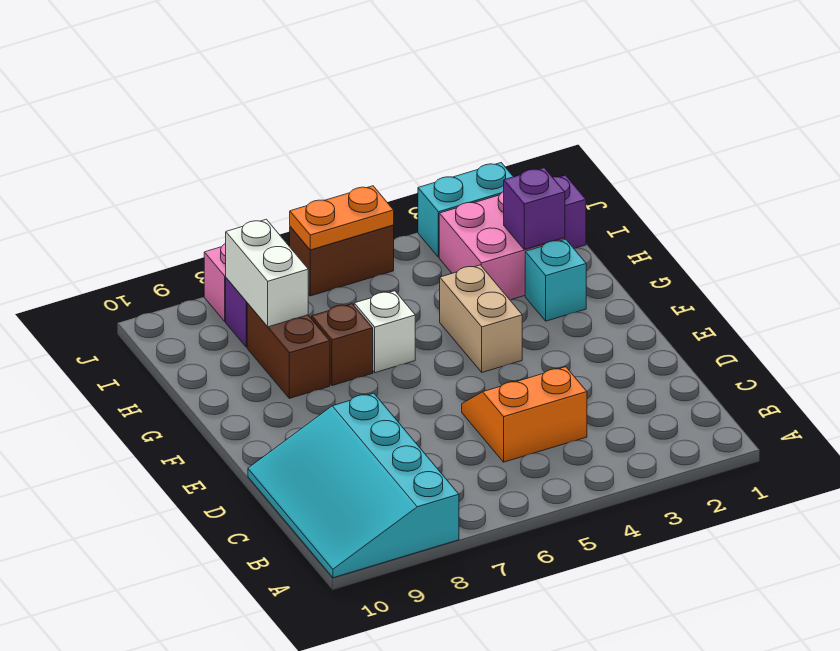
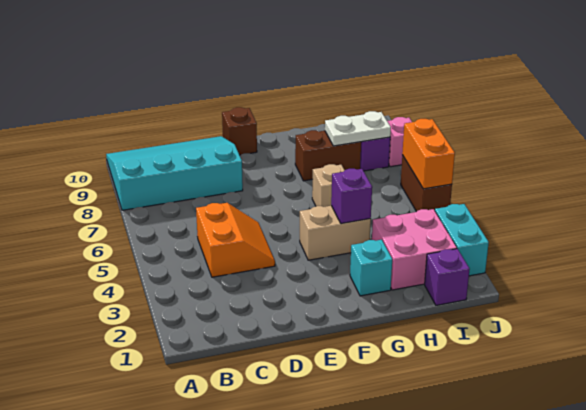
white brick G6 level 1 -> tan brick G6 level 1
brown brick G7 level 1 -> brown brick E10 level 1
purple brick H2 level 2 -> purple brick G4 level 2
white brick H8:I8 level 2 -> white plate H8:I8 level 2
orange plate J5:J6 level 2 -> orange brick J5:J6 level 2

